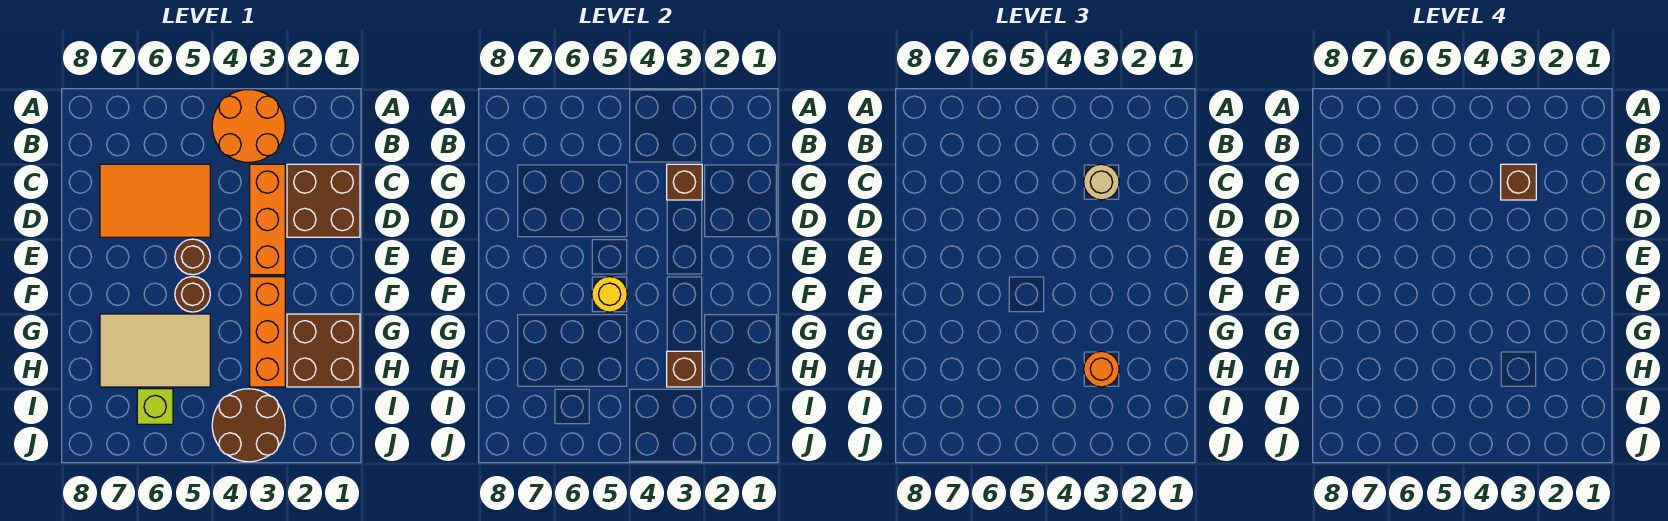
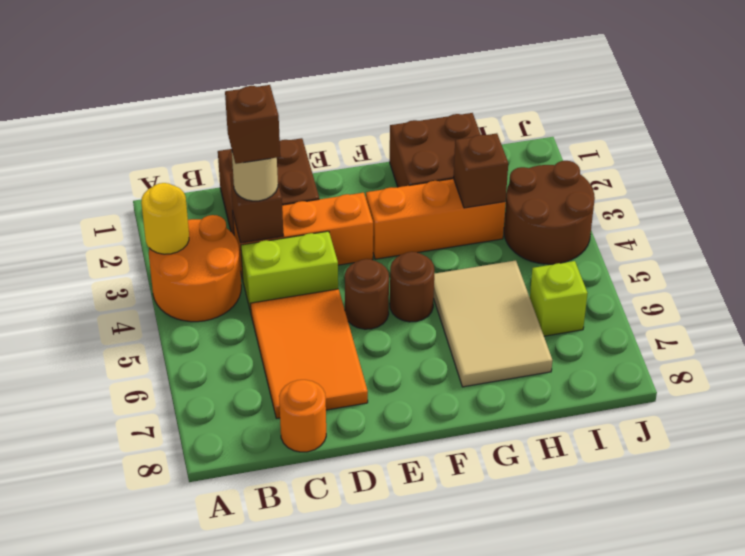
none -> lime brick C4:D4 level 1
yellow round brick F5 level 2 -> yellow round brick A3 level 2
orange round brick H3 level 3 -> orange round brick C8 level 1

